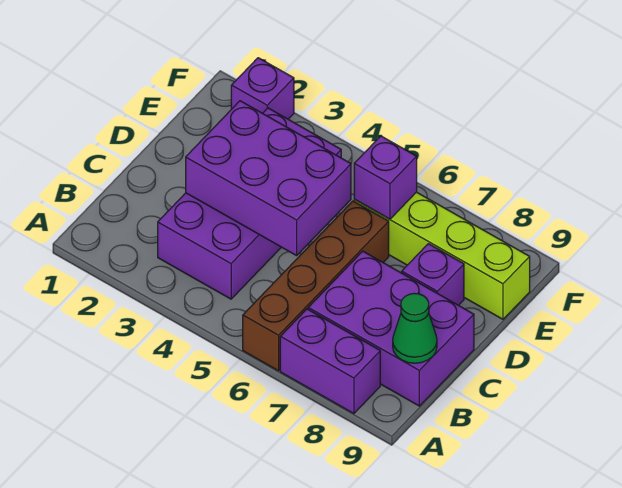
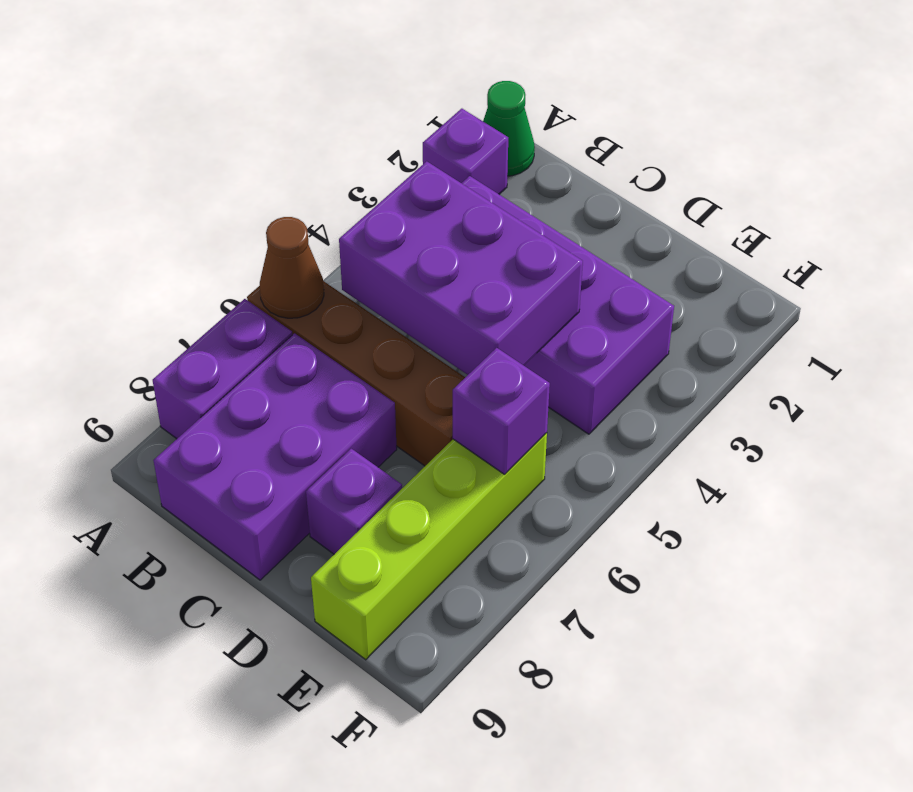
none -> brown cone A6 level 2
green cone B9 level 2 -> green cone A1 level 1
purple brick C3:D5 level 2 -> purple brick B4:D5 level 2
purple brick F2 level 1 -> purple brick A2 level 1

